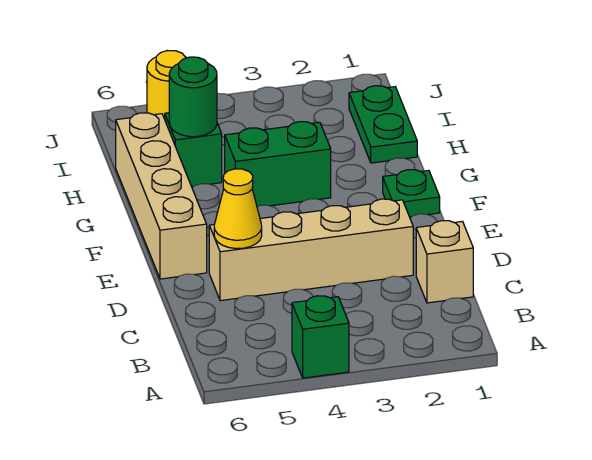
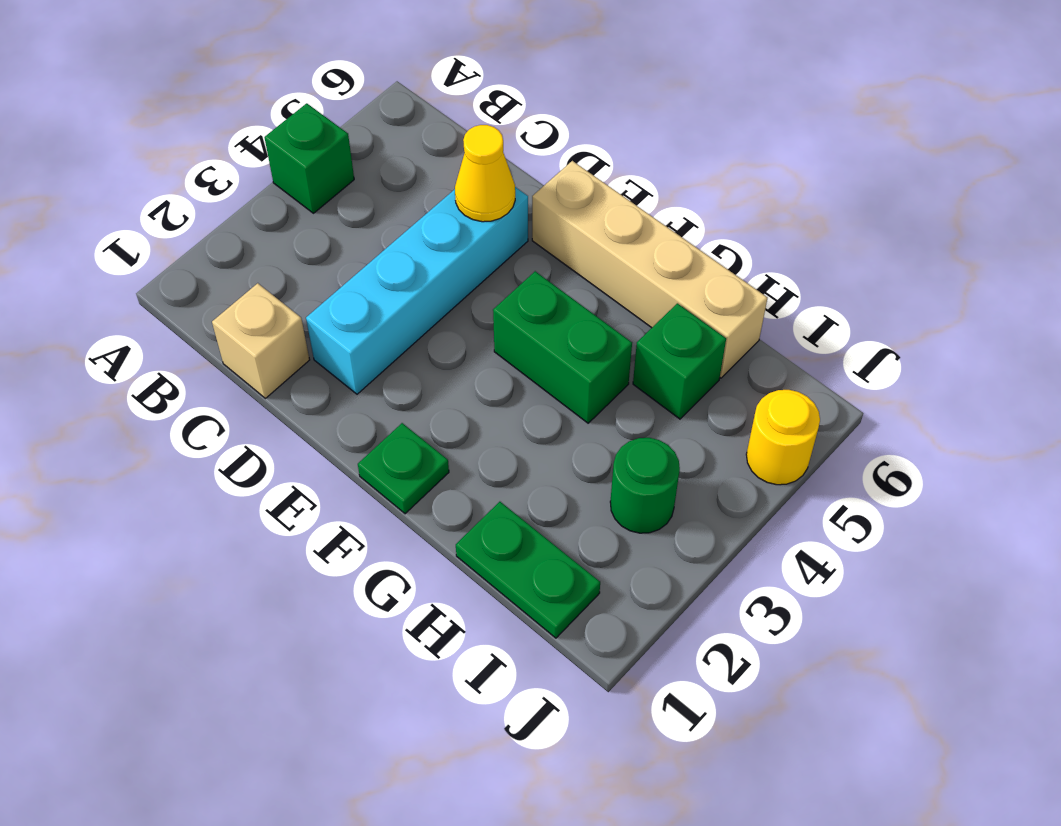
tan brick D2:D5 level 1 -> cyan brick D2:D5 level 1
green brick G3:G4 level 1 -> green brick F4:G4 level 1
green round brick H5 level 2 -> green round brick I3 level 1

